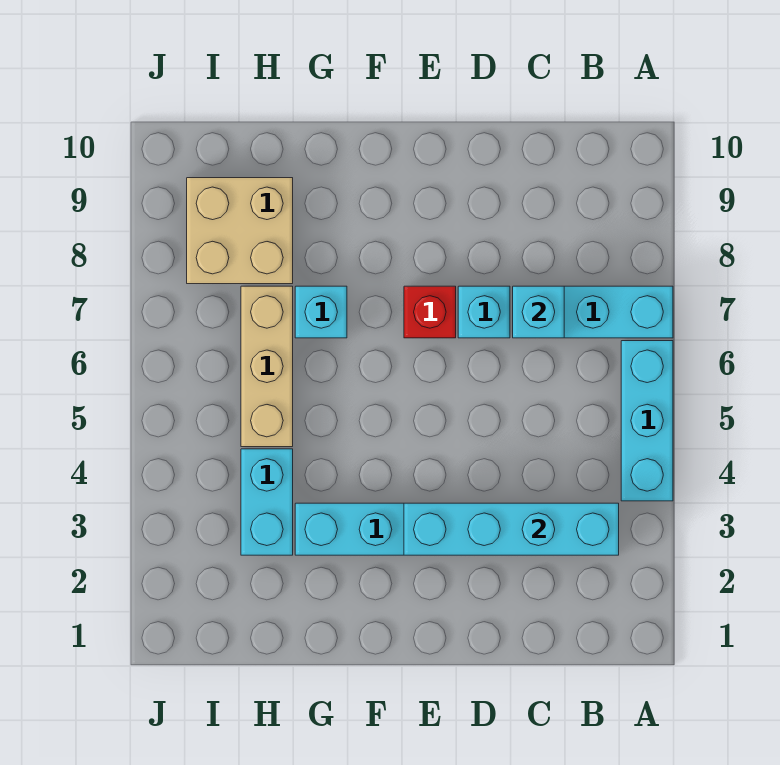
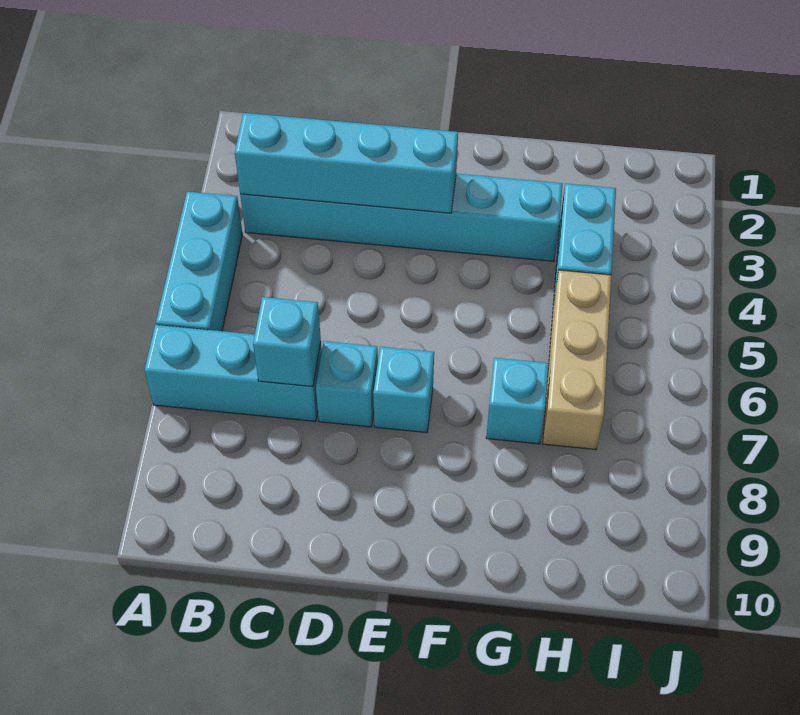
red brick E7 level 1 -> cyan brick E7 level 1
tan brick H8:I9 level 1 -> none

